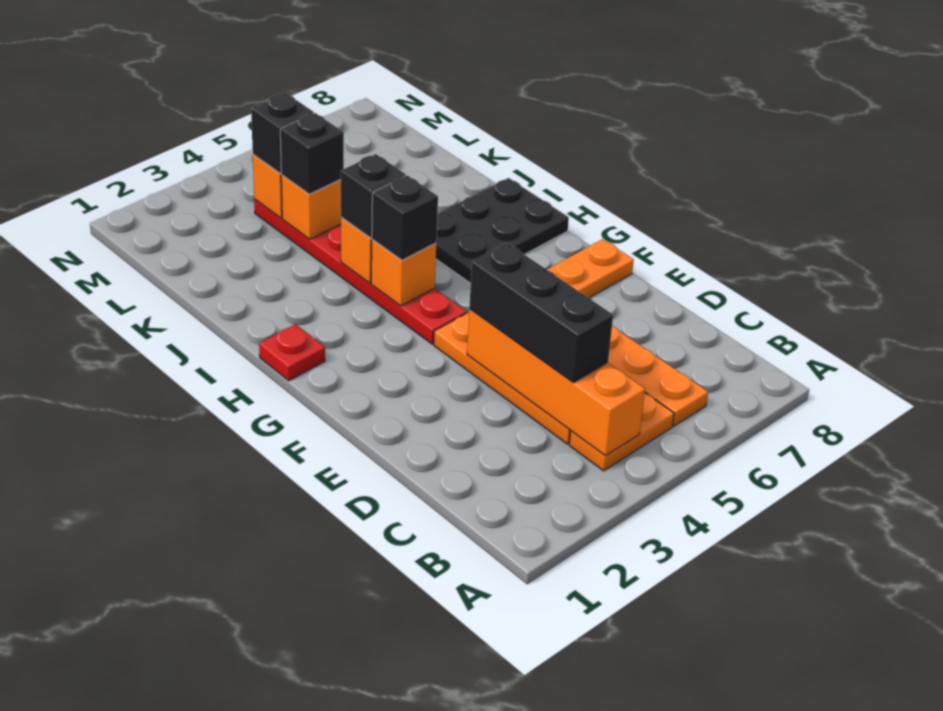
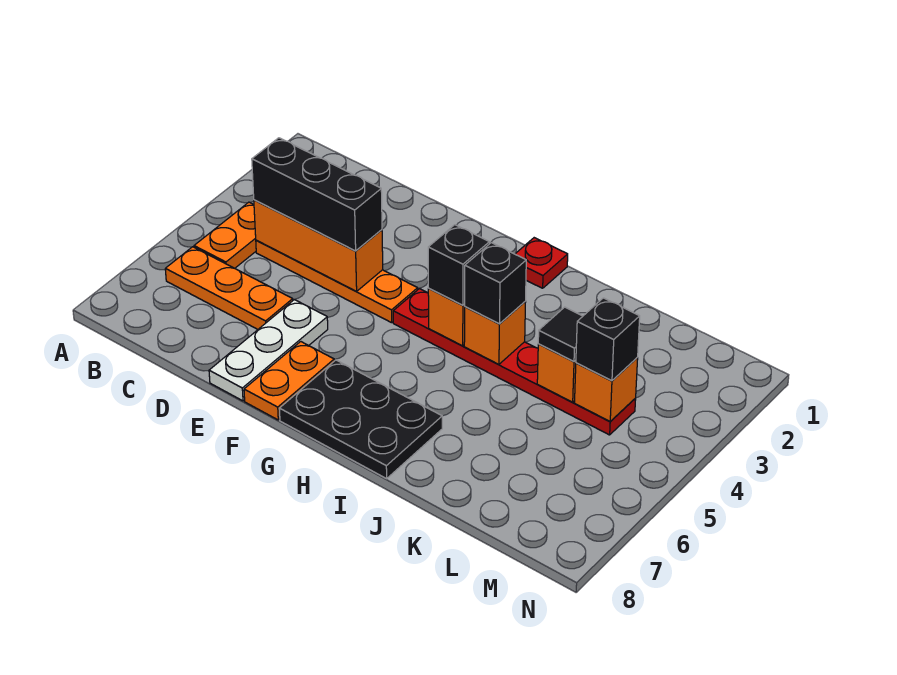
orange brick B4:E4 level 2 -> orange brick C4:E4 level 2
none -> white plate E6:E8 level 1
black plate H6:I8 level 1 -> black plate G7:I8 level 1
black brick K4 level 3 -> black tile K4 level 3

